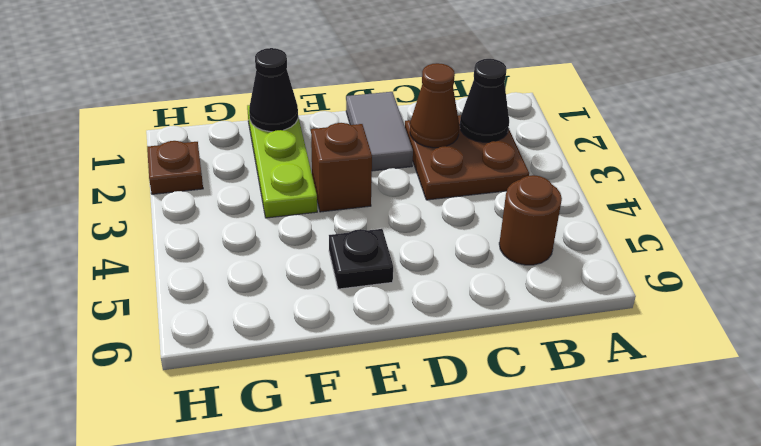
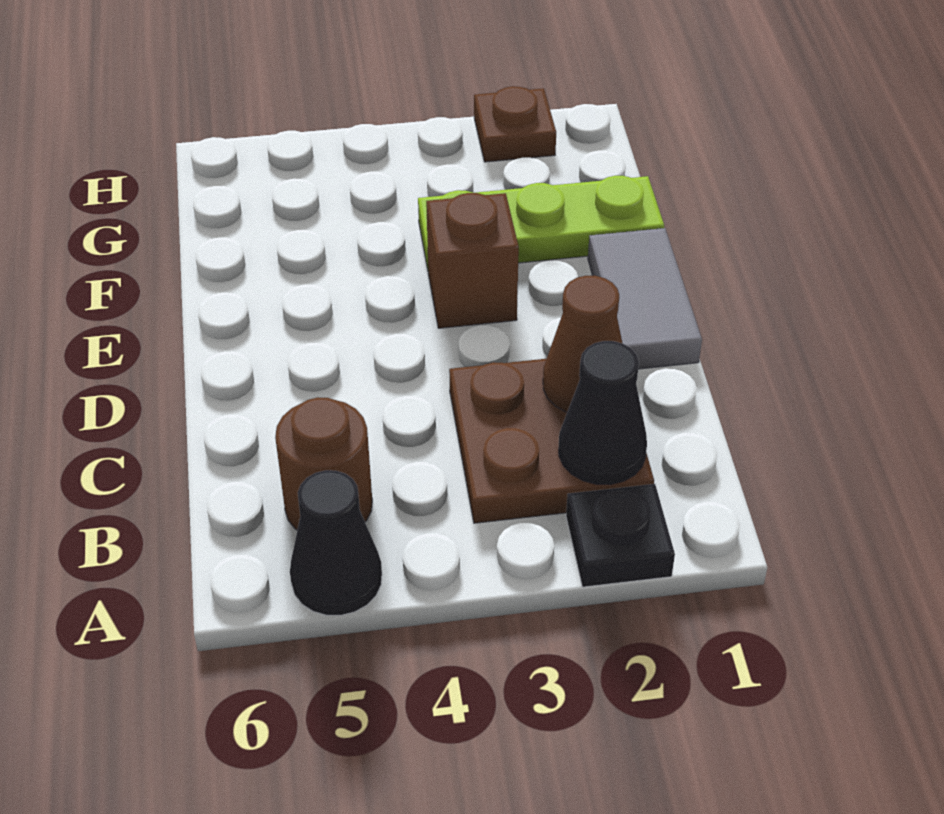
grey tile D1:D2 level 1 -> grey tile D1:E1 level 1
black plate E5 level 1 -> black plate A2 level 1
black cone F1 level 2 -> black cone A5 level 1

